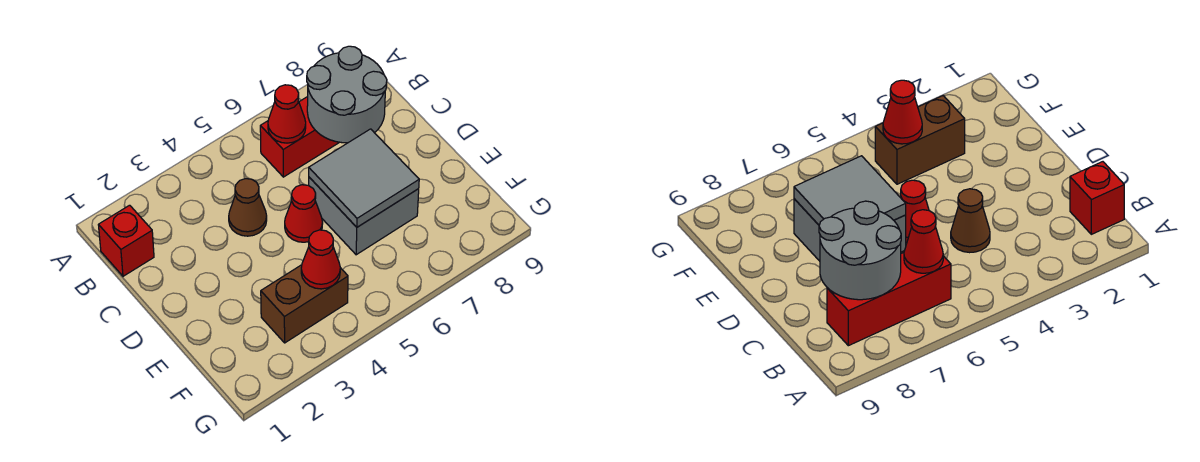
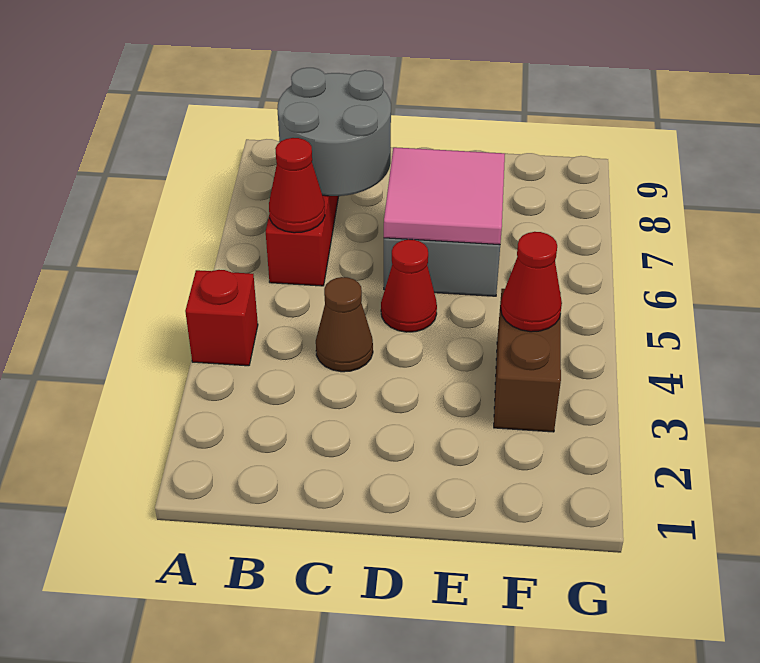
red brick B1 level 1 -> red brick A4 level 1
grey tile D6:E7 level 2 -> pink tile D6:E7 level 2

